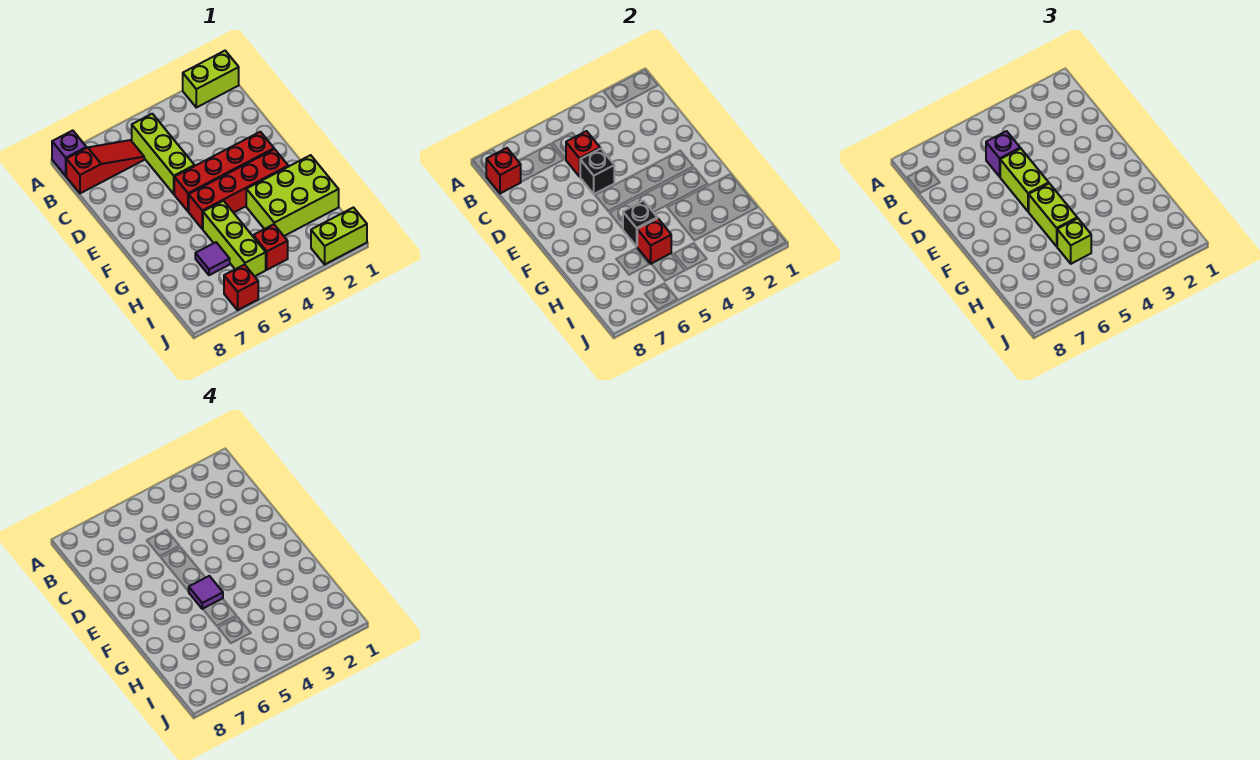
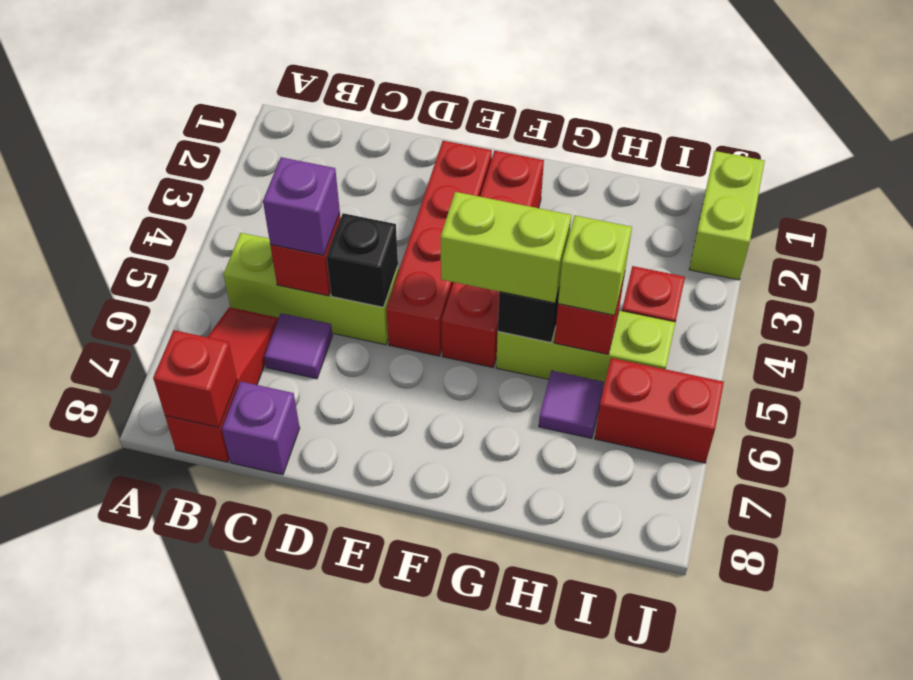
lime brick A1:A2 level 1 -> none
purple brick A8 level 1 -> purple brick C8 level 1
lime brick D5:E5 level 3 -> none
purple tile F5 level 4 -> purple tile C6 level 1
lime brick G1:H3 level 1 -> none
red brick J6 level 1 -> red brick I6:J6 level 1

